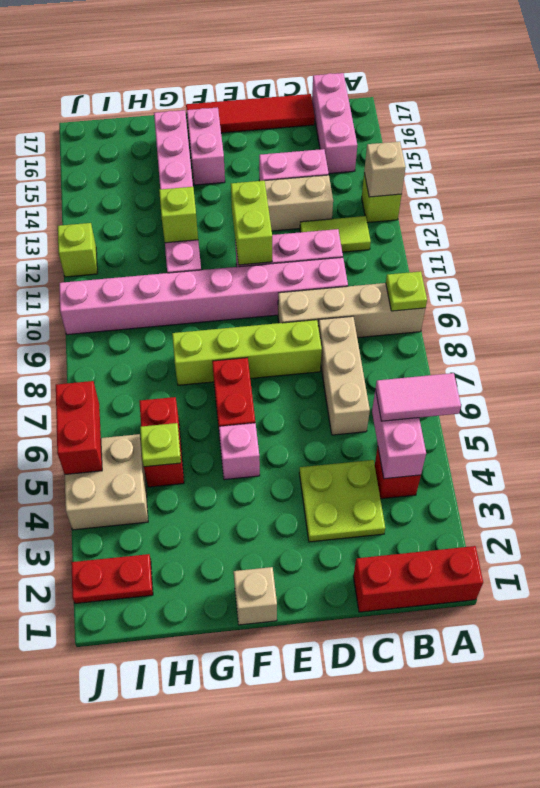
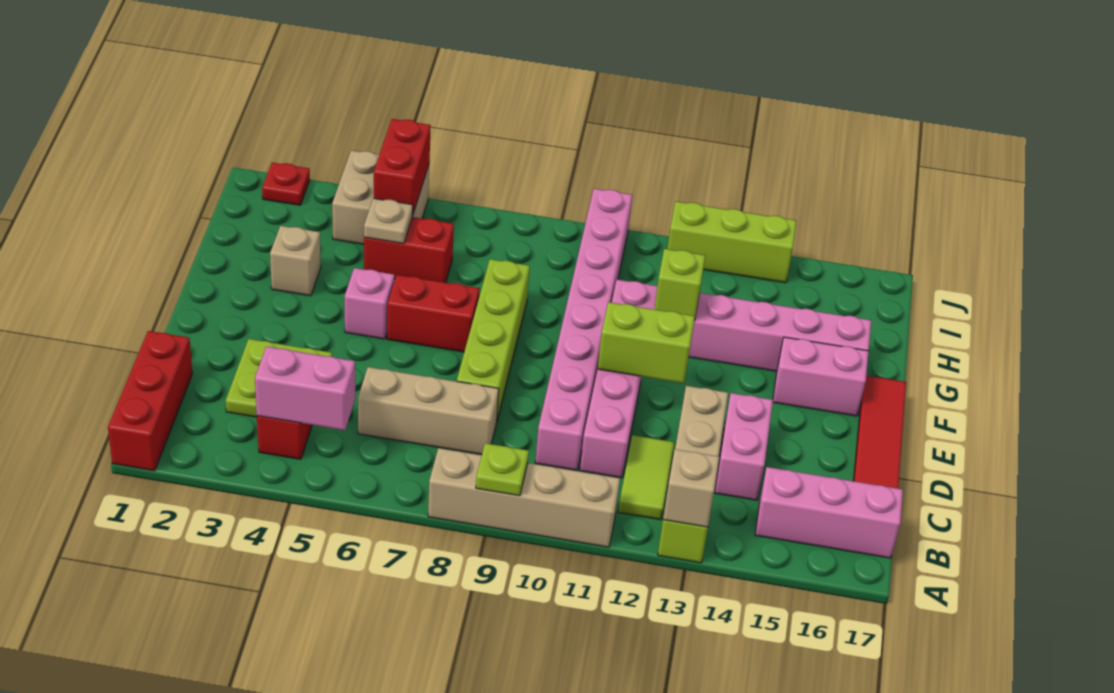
pink tile A5:B5 level 3 -> none
tan brick A9:D9 level 1 -> tan brick A8:A11 level 1
tan brick F1 level 1 -> tan brick G3 level 1
lime plate H5 level 2 -> tan plate H5 level 2
red plate I2:J2 level 1 -> red plate J2 level 1
red brick J5:J6 level 2 -> red brick I5:J5 level 2
lime brick J12 level 1 -> lime brick J12:J14 level 1

